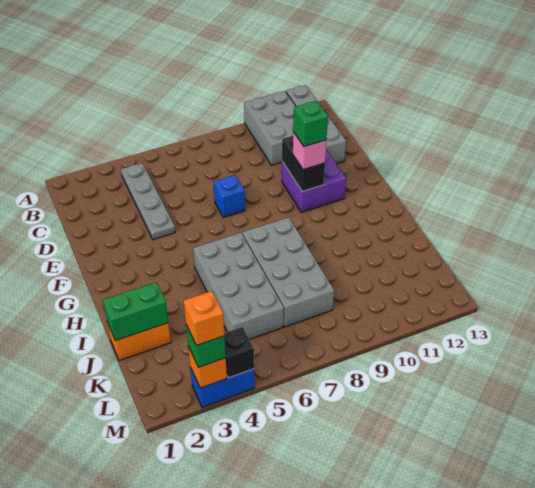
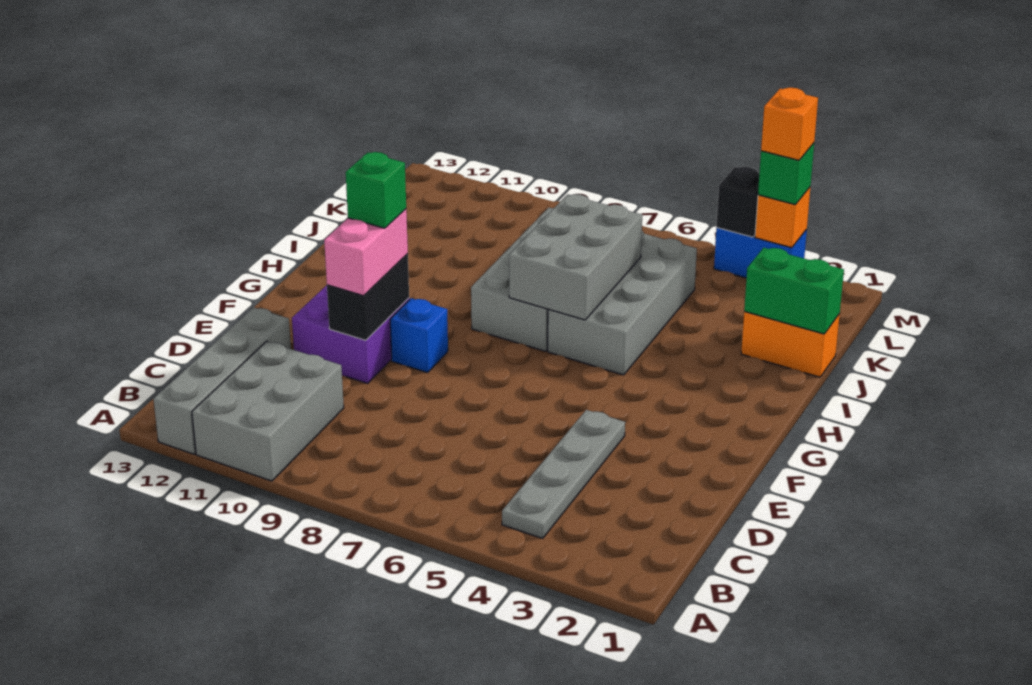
blue brick E7 level 1 -> blue brick F9 level 1
pink brick F10 level 3 -> pink brick E10:F10 level 3
none -> grey brick H6:J7 level 2

